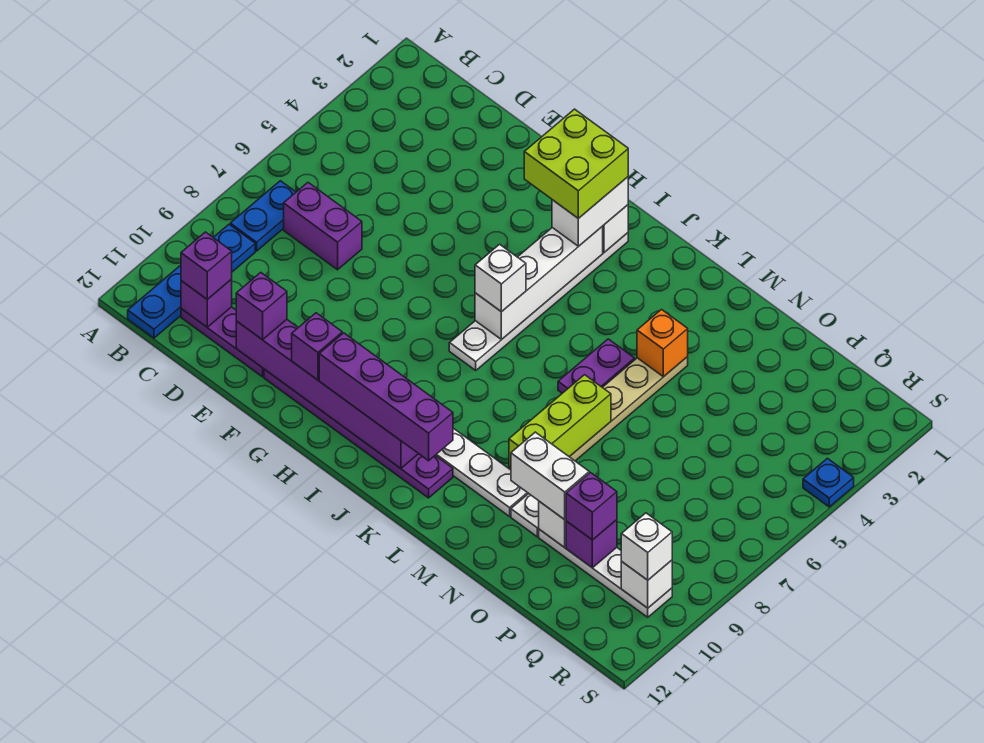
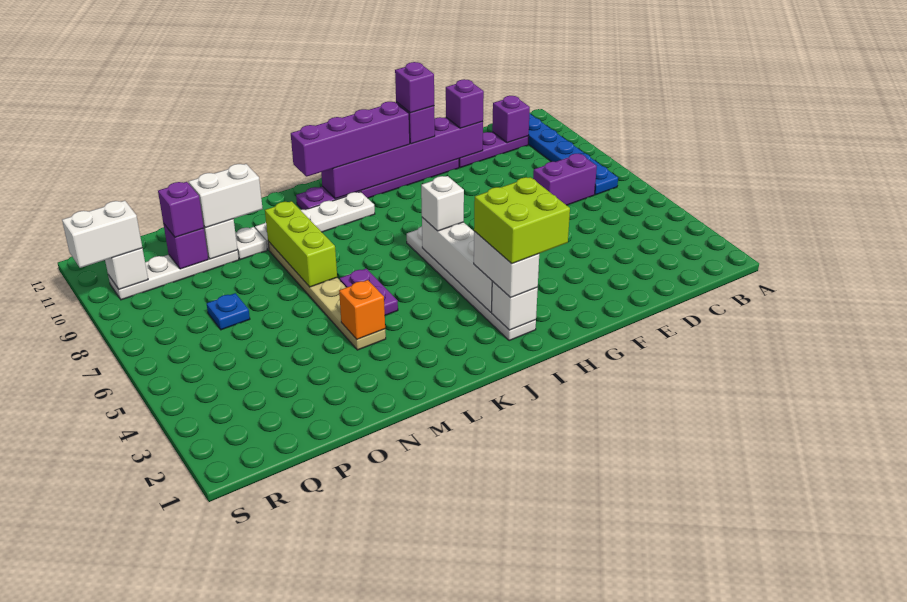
purple brick C11 level 3 -> purple brick G11 level 4
white brick R10 level 3 -> white brick R10:S10 level 3
blue plate S4 level 1 -> blue plate P7 level 1

